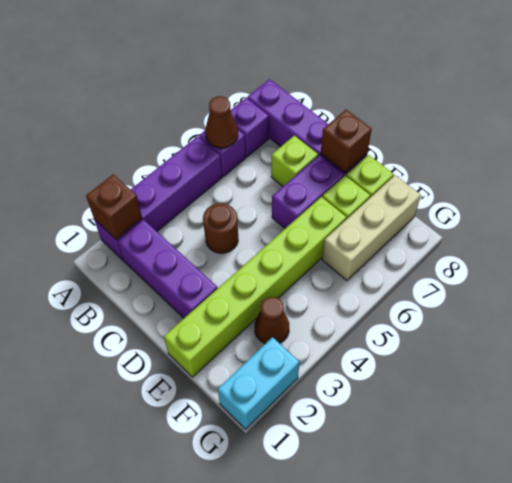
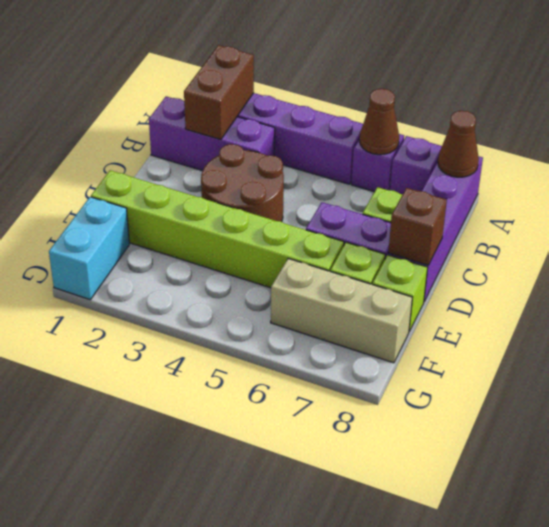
brown brick A2 level 2 -> brown brick A2:B2 level 2
purple brick B2:D2 level 1 -> purple brick B1:B3 level 1
brown round brick C4 level 1 -> brown round brick C3:D4 level 1
brown cone F3 level 1 -> brown cone A8 level 2
cyan brick G1:G2 level 1 -> cyan brick F1:G1 level 1

